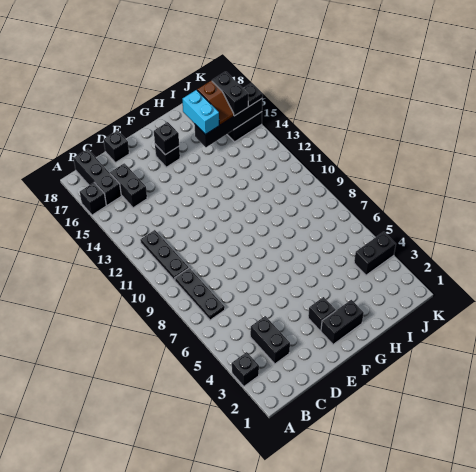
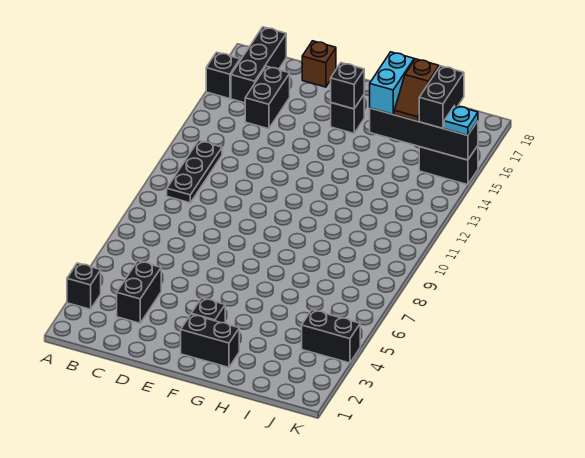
black plate B7:B9 level 1 -> none
black brick D18 level 1 -> brown brick D18 level 1
black plate K15 level 3 -> cyan plate K15 level 3

